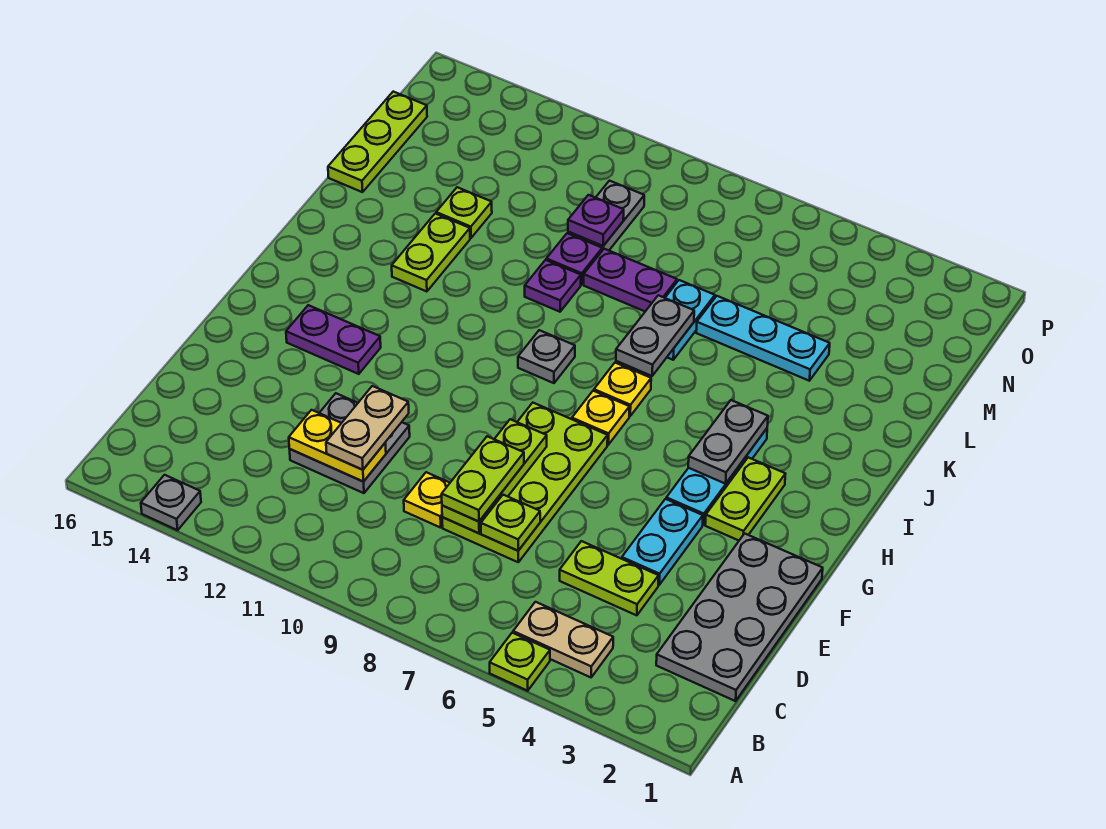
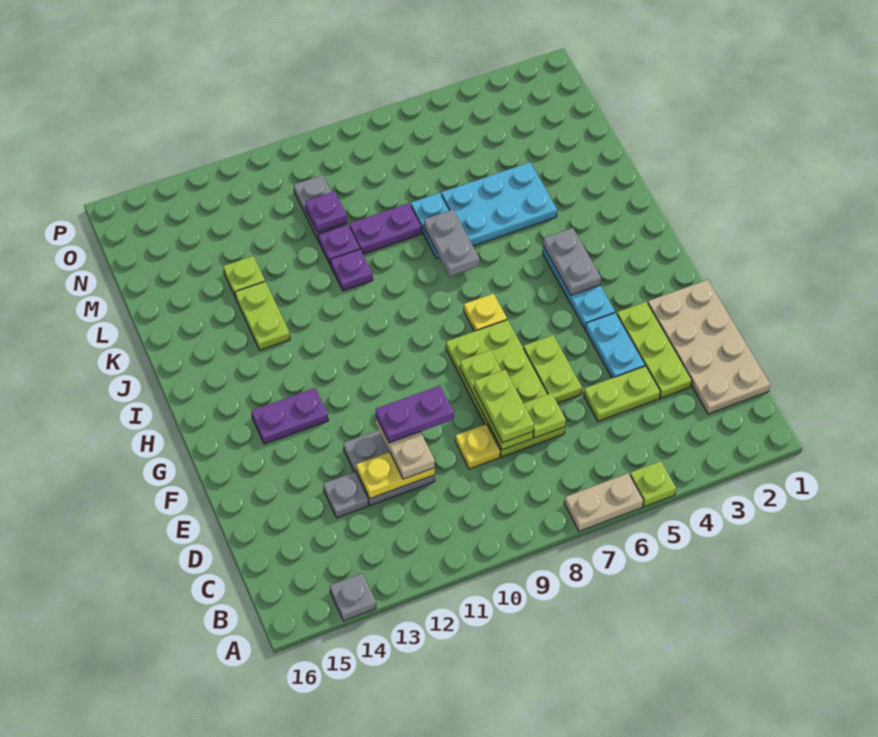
tan plate B4:B5 level 1 -> tan plate A6:A7 level 1
grey plate C1:F2 level 1 -> tan plate C1:F2 level 1
none -> purple plate E10:E11 level 4
lime plate G3:H3 level 1 -> lime plate E6:F6 level 1
yellow plate I7 level 1 -> none
grey plate I9 level 1 -> grey plate D13 level 1
cyan plate L4:L6 level 1 -> cyan plate K4:L6 level 1
lime plate L16:N16 level 1 -> lime plate D3:F3 level 1

